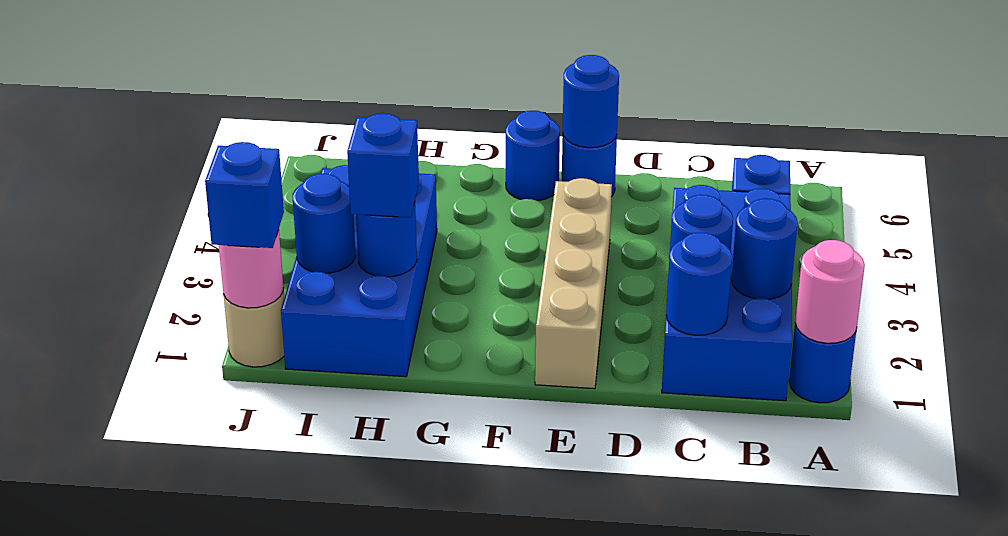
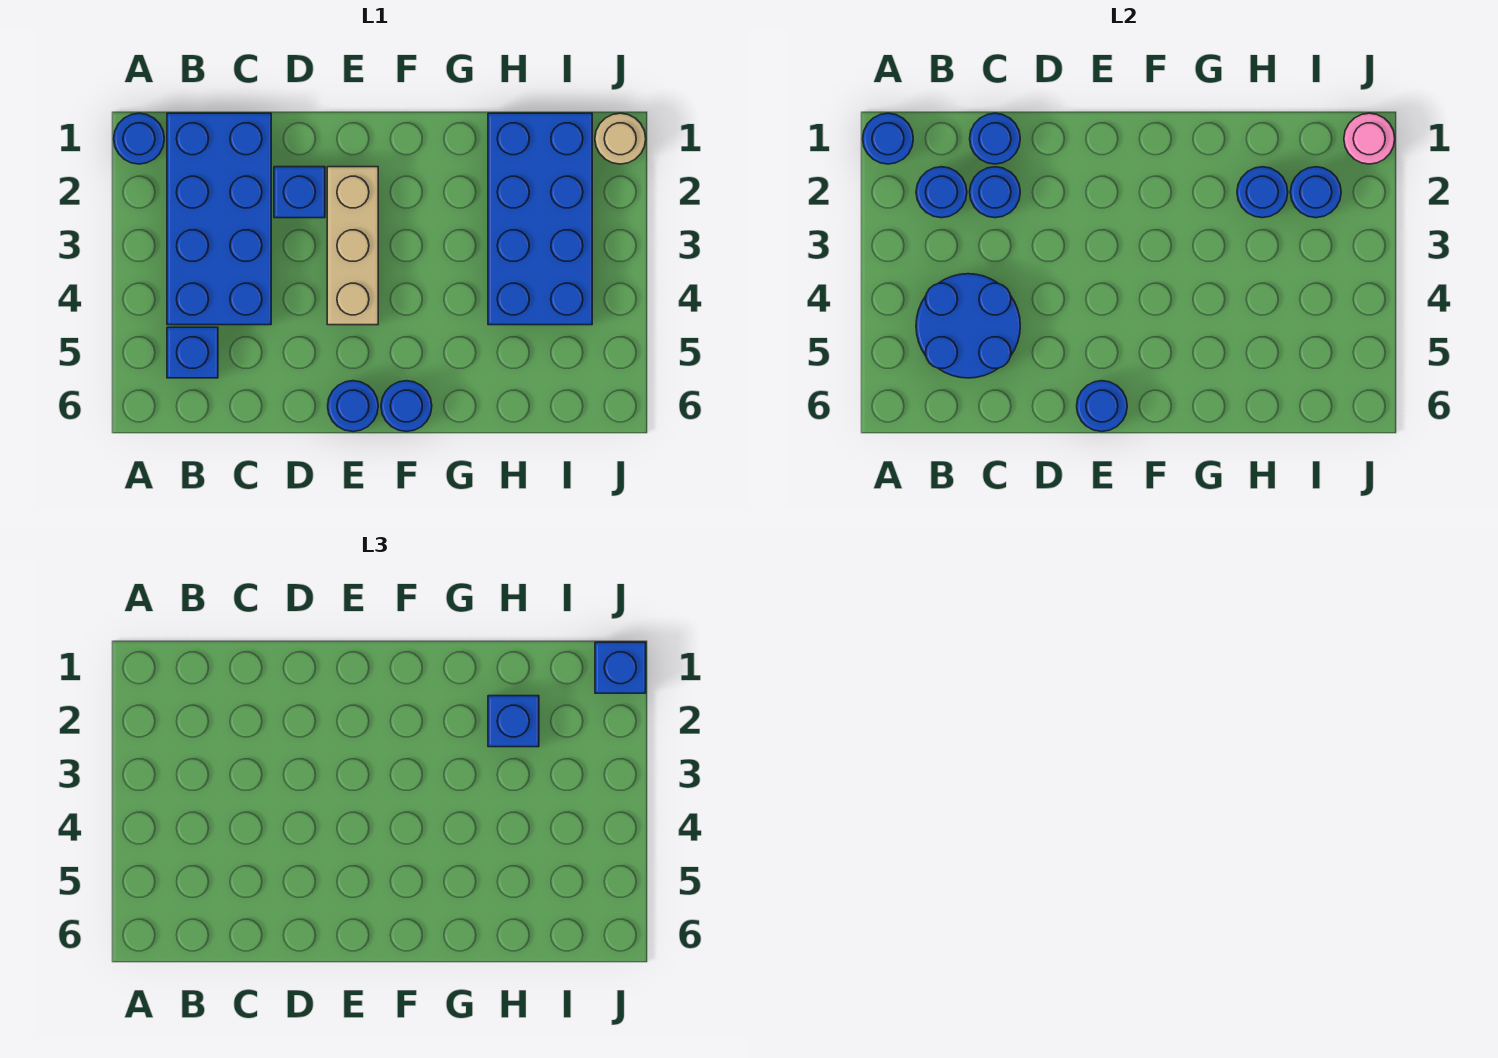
pink round brick A1 level 2 -> blue round brick A1 level 2
none -> blue round brick B4:C5 level 2
none -> blue brick D2 level 1
tan brick E1:E4 level 1 -> tan brick E2:E4 level 1

